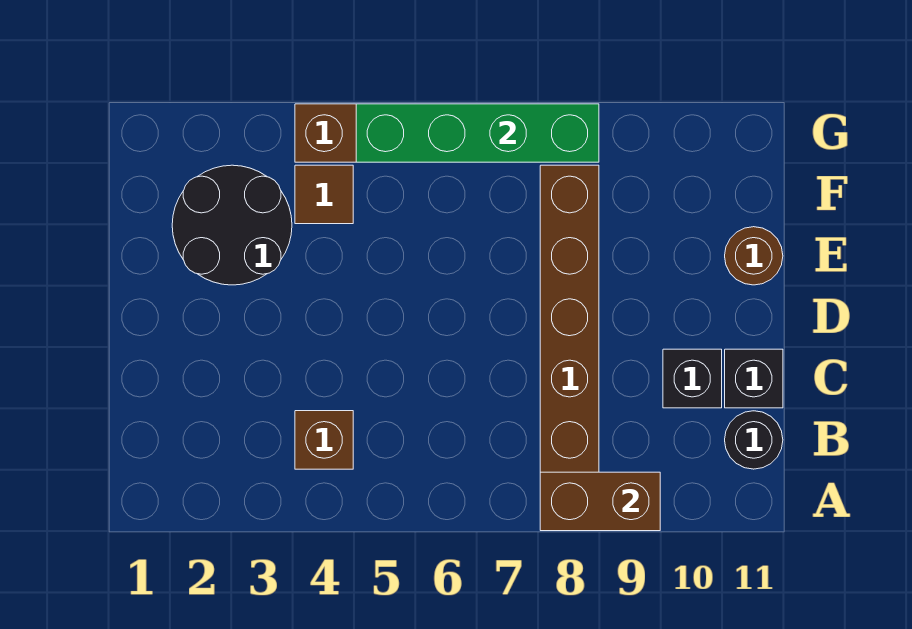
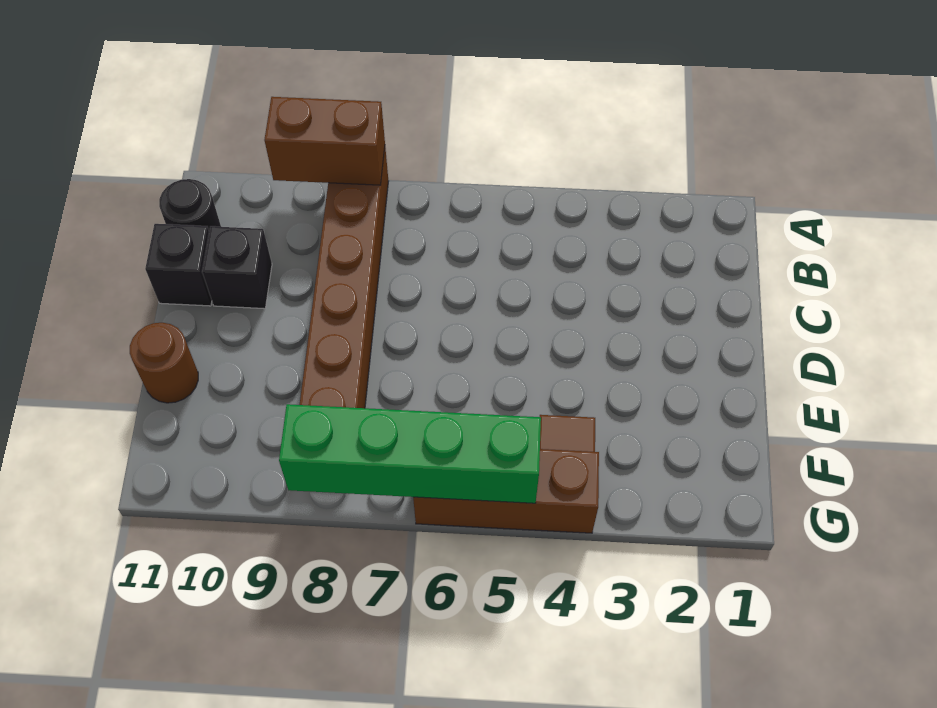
brown brick B4 level 1 -> none
black round brick E2:F3 level 1 -> none

